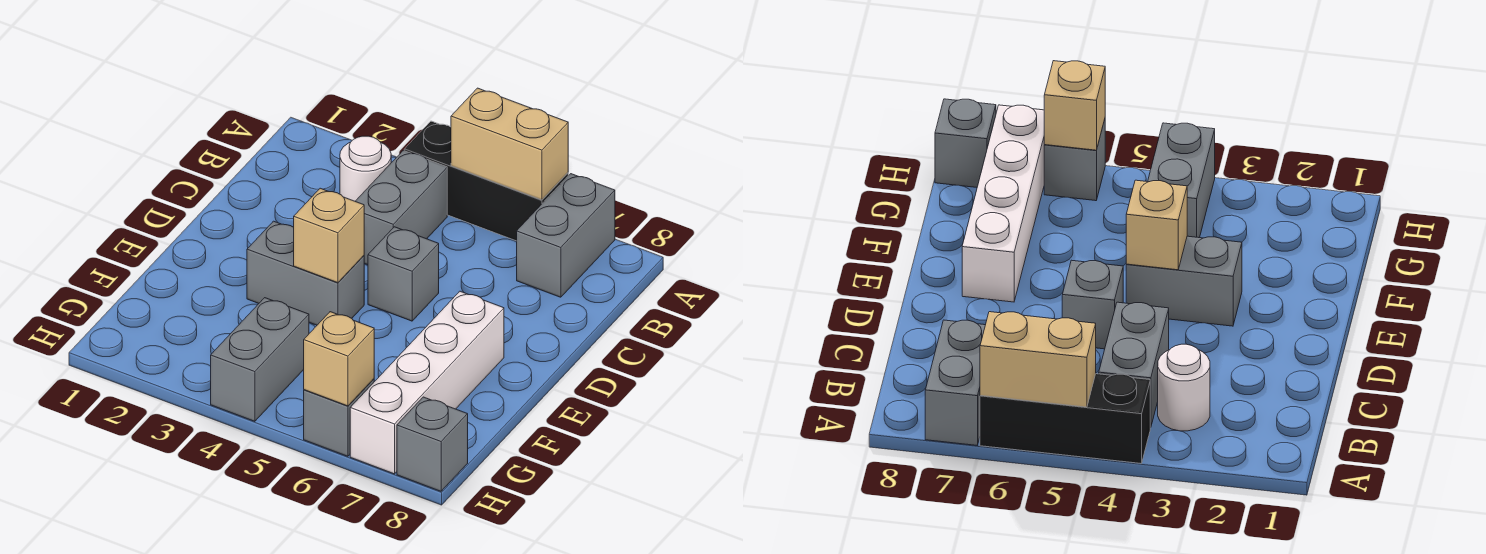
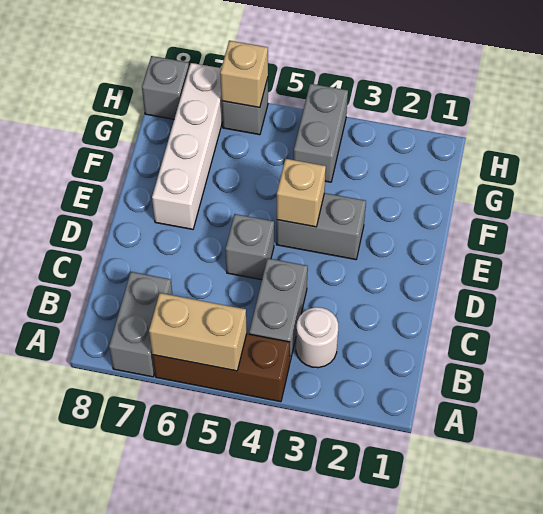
black brick A4:A6 level 1 -> brown brick A4:A6 level 1

